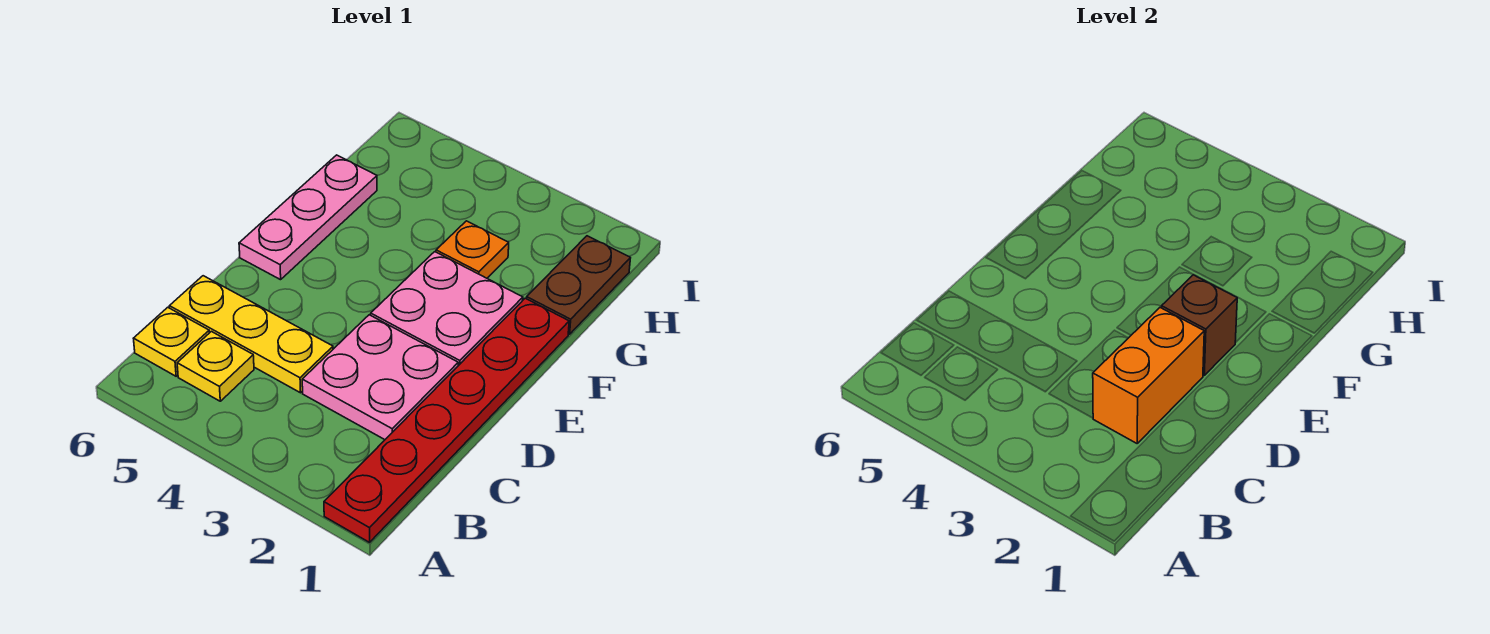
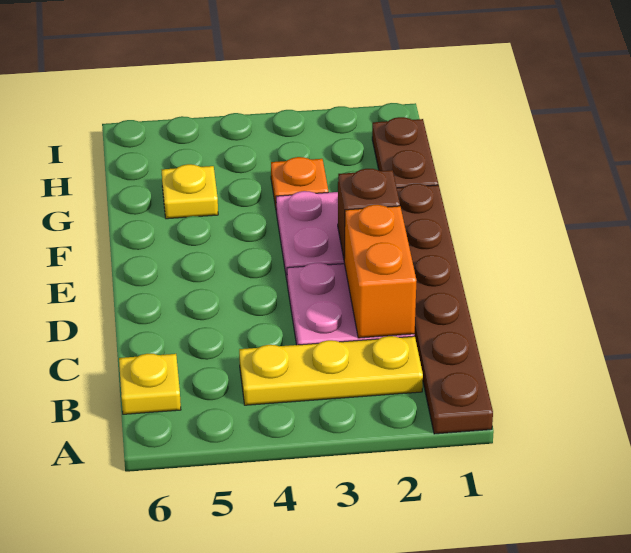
red plate A1:F1 level 1 -> brown plate A1:F1 level 1
yellow plate B5 level 1 -> yellow plate G5 level 1
yellow plate C4:C6 level 1 -> yellow plate B2:B4 level 1
pink plate E6:G6 level 1 -> none

